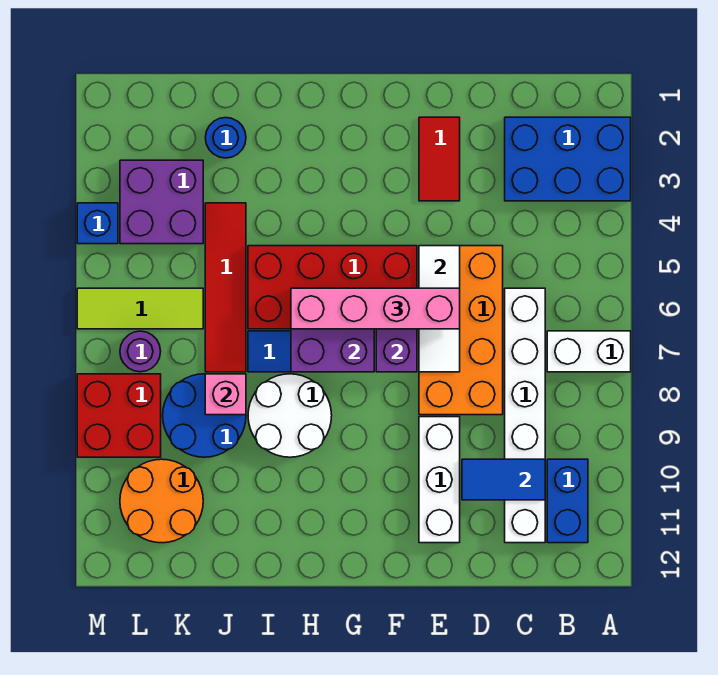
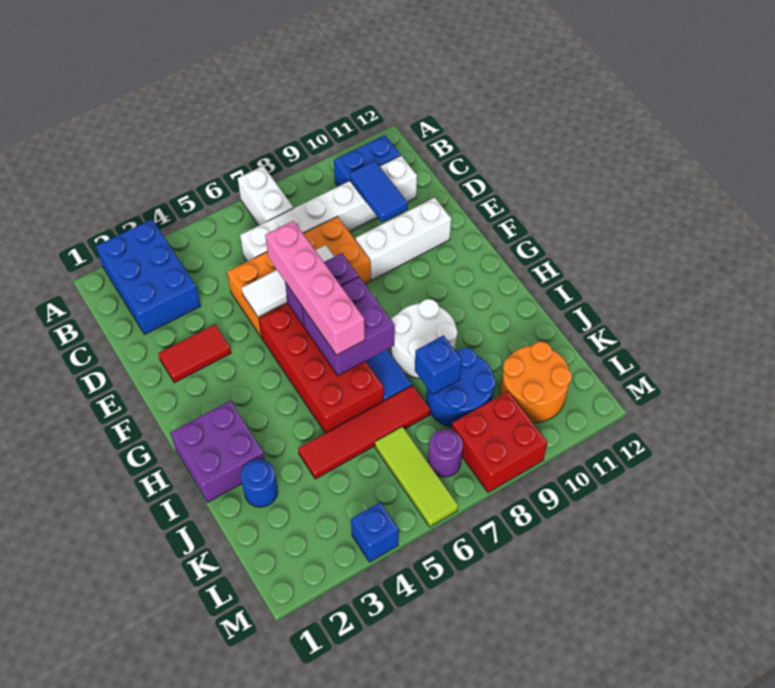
pink brick J8 level 2 -> blue brick J8 level 2
purple brick K3:L4 level 1 -> purple brick H1:I2 level 1

